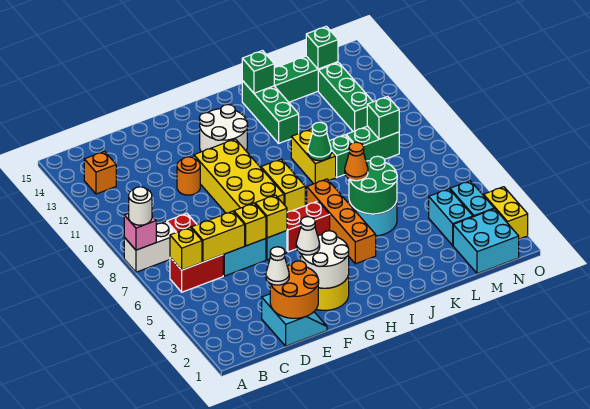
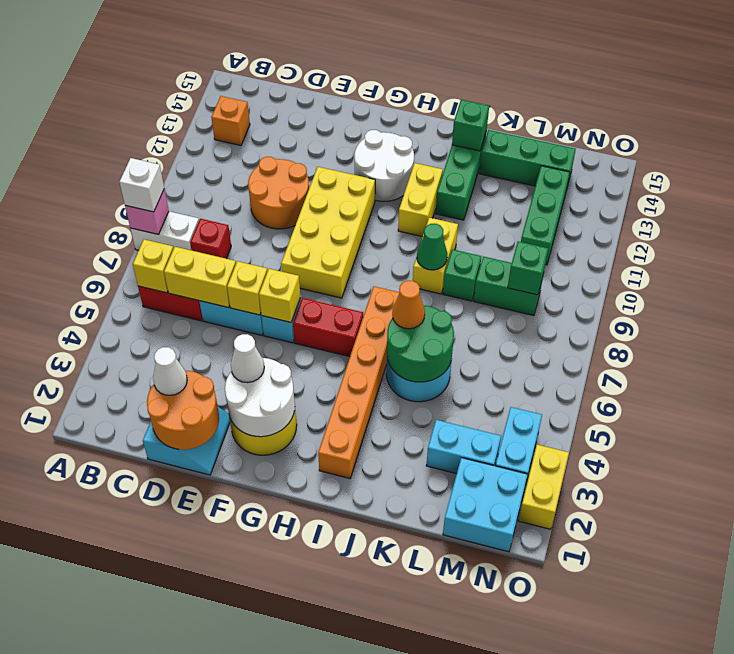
white round brick A8 level 3 -> white brick A8 level 3
orange round brick E11 level 1 -> orange round brick D10:E11 level 1
yellow brick H8:H9 level 1 -> yellow brick I11:I12 level 1
orange brick I4:I7 level 1 -> orange brick I2:I7 level 1
cyan brick M3:M4 level 1 -> cyan brick L3:M3 level 1
green brick M14 level 2 -> none

